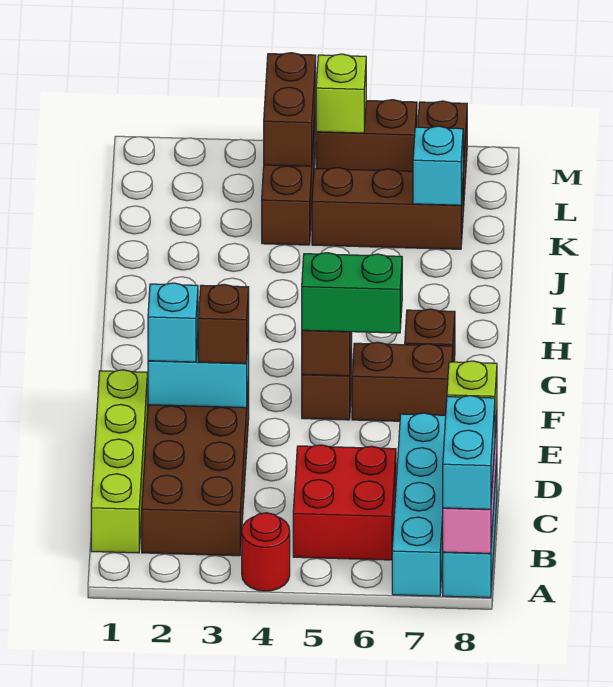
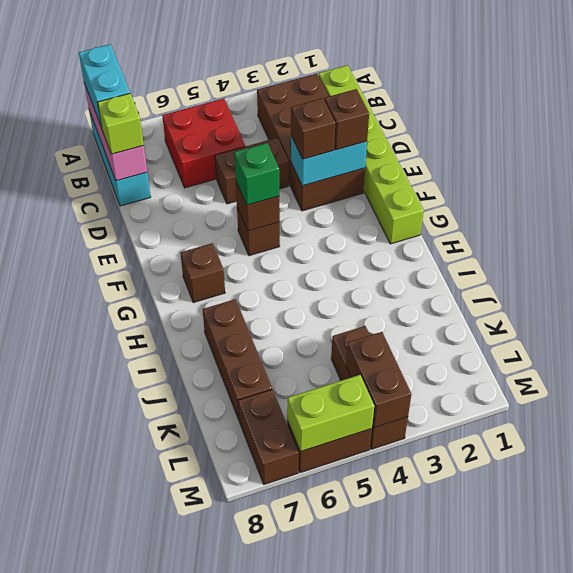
red round brick A4 level 1 -> none
cyan brick A7:D7 level 1 -> none
lime brick B1:E1 level 1 -> lime brick B1:G1 level 1
cyan brick E2 level 3 -> brown brick E2 level 3
green brick F5:F6 level 3 -> green brick F5 level 3
brown brick F6:F7 level 1 -> brown brick D4:D5 level 1
brown brick K5:K7 level 1 -> brown brick I7:K7 level 1
cyan brick K7 level 2 -> none
lime brick M5 level 2 -> lime brick M5:M6 level 2

